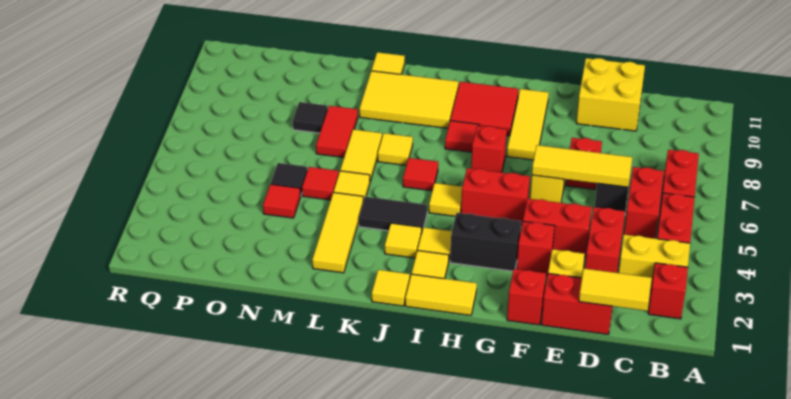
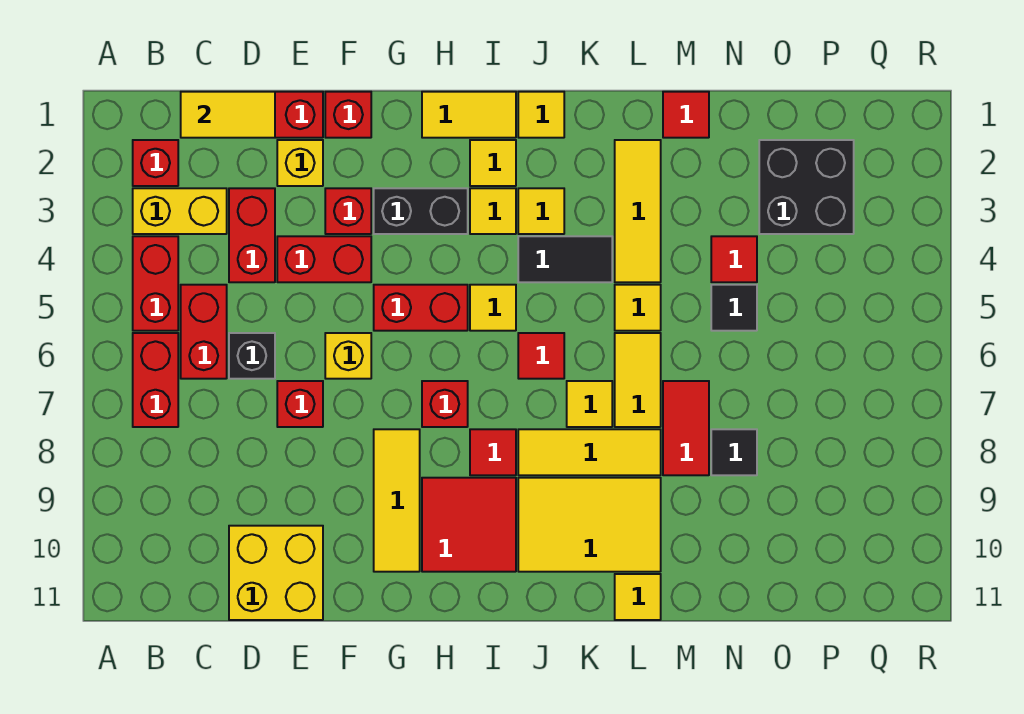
yellow tile D6:F6 level 2 -> yellow tile J8:L8 level 1
red tile M5 level 1 -> red tile M1 level 1
none -> black brick O2:P3 level 1

